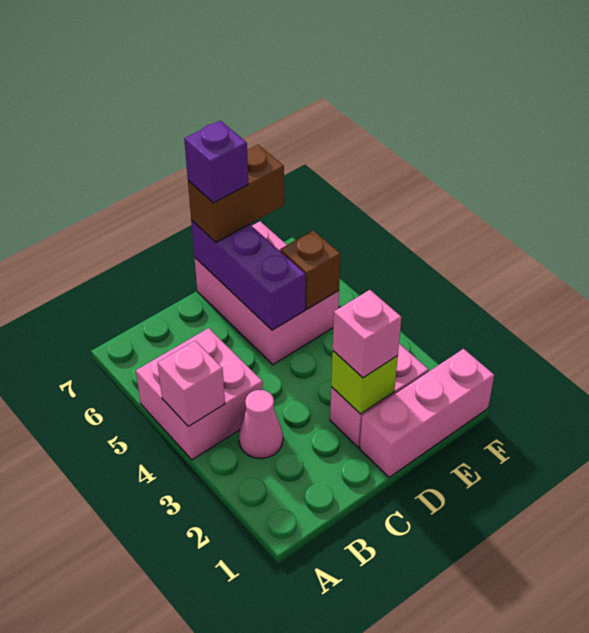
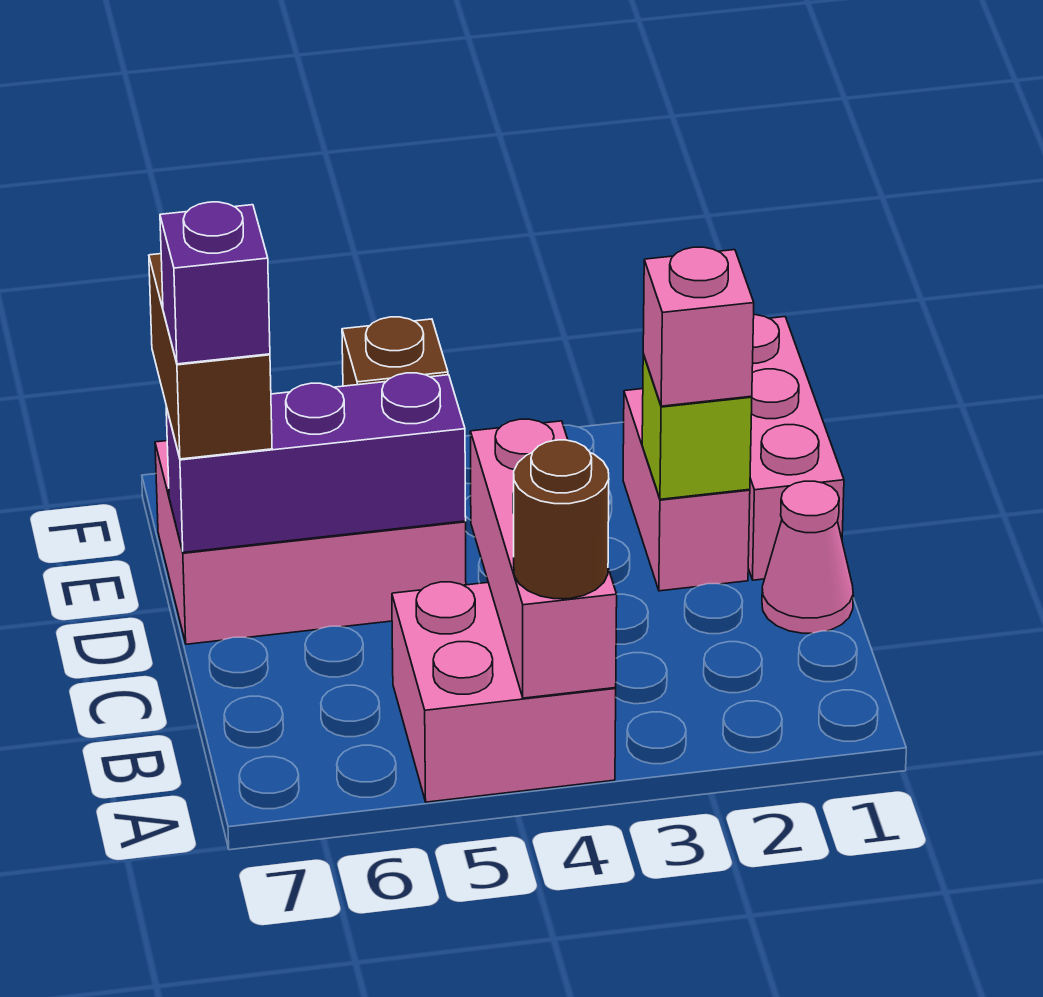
pink brick A4 level 2 -> pink brick A4:C4 level 2
none -> brown round brick A4 level 3
pink cone B3 level 1 -> pink cone C1 level 1

